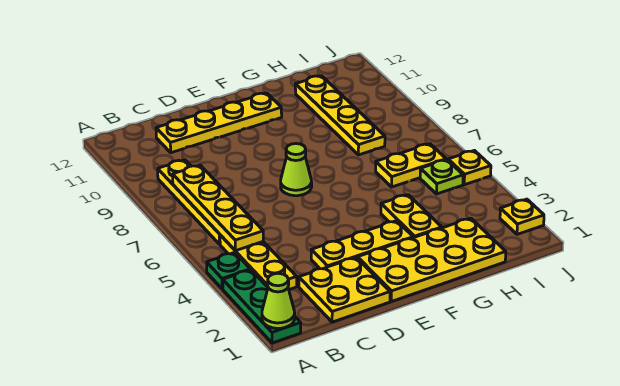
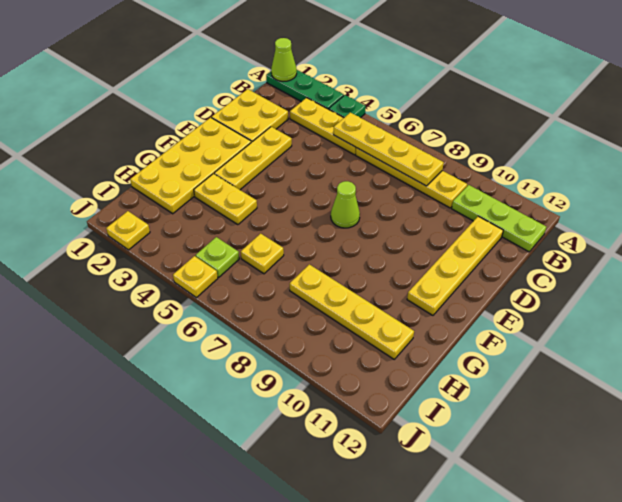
none -> lime plate B10:B12 level 1
yellow plate H6:I6 level 1 -> yellow plate H6 level 1

